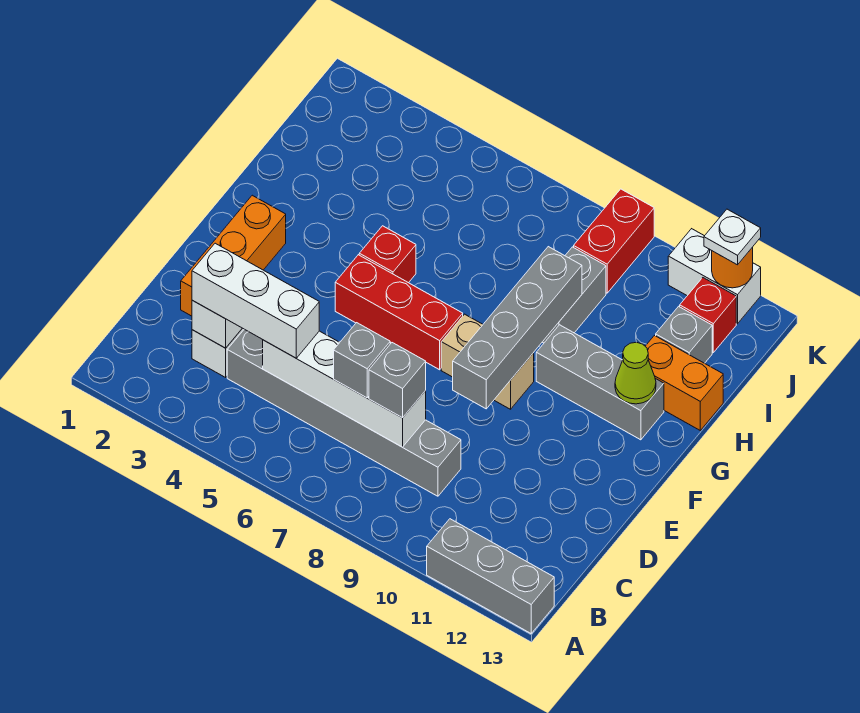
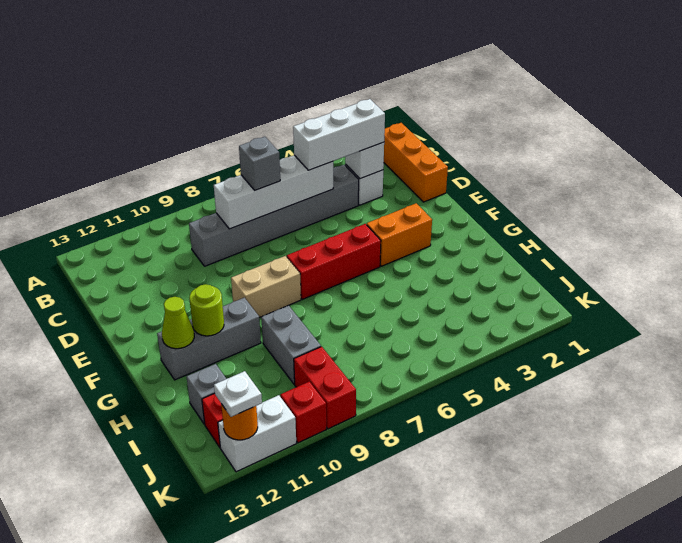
grey brick A11:A13 level 1 -> none
grey brick C8 level 3 -> none
orange brick D2:F2 level 1 -> orange brick B1:D1 level 1
grey brick E9:H9 level 2 -> none
red brick G5 level 1 -> red brick K10 level 1
none -> lime round brick G11 level 2
orange brick H12:H13 level 1 -> orange brick F3:F4 level 1

